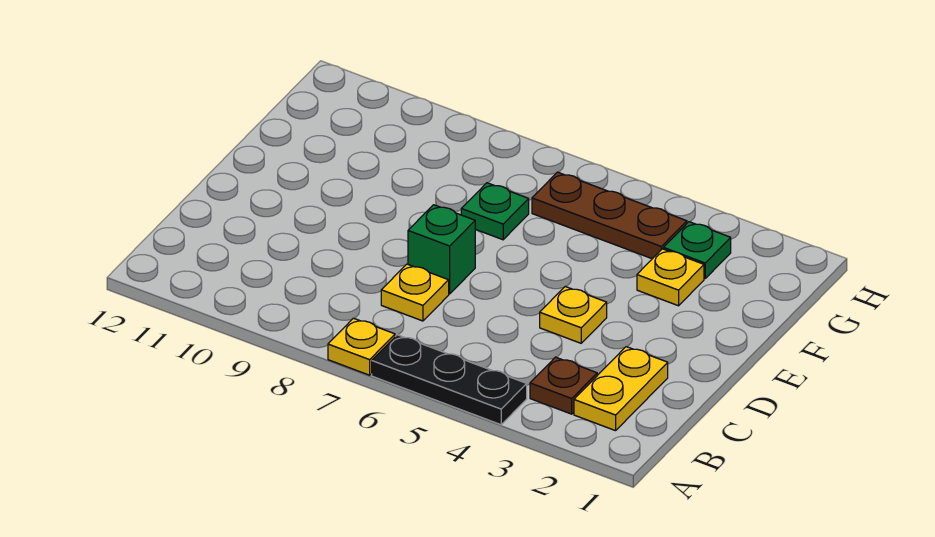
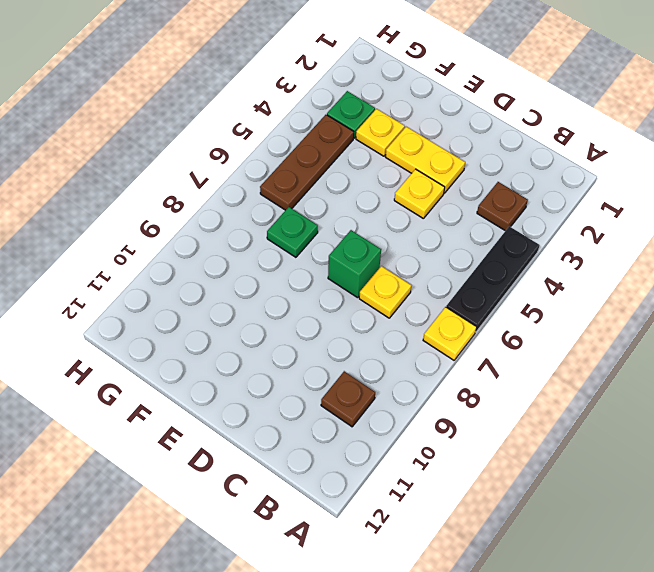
yellow plate B2:C2 level 1 -> yellow plate D3:E3 level 1
none -> brown plate B10 level 1

